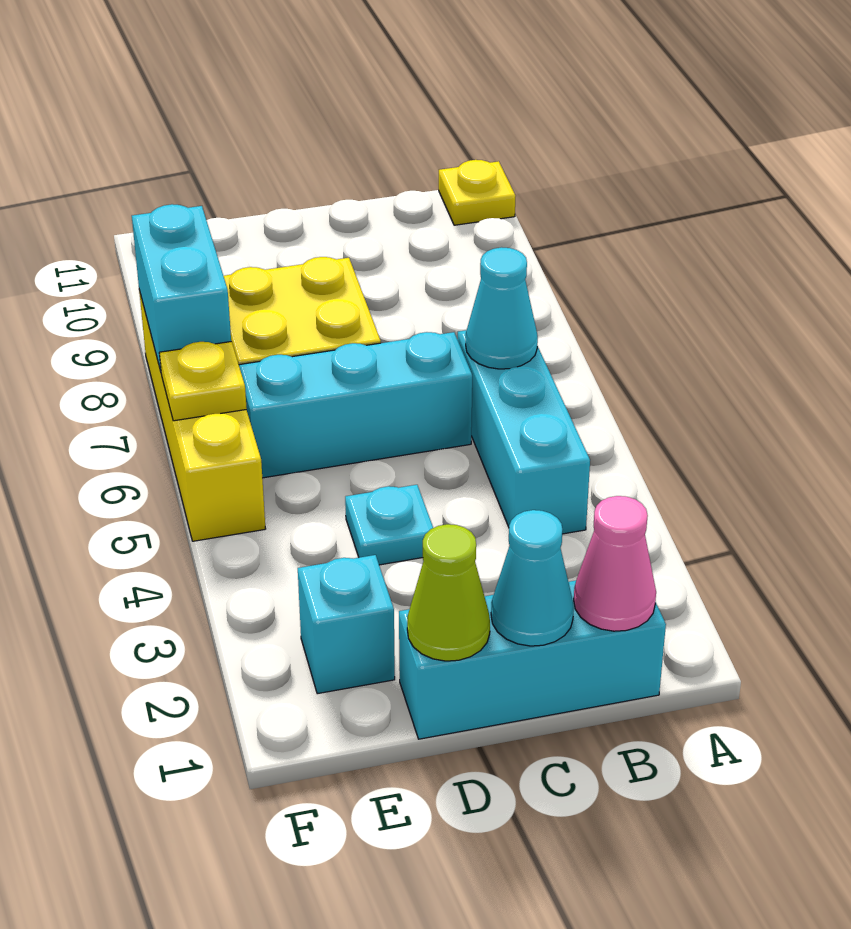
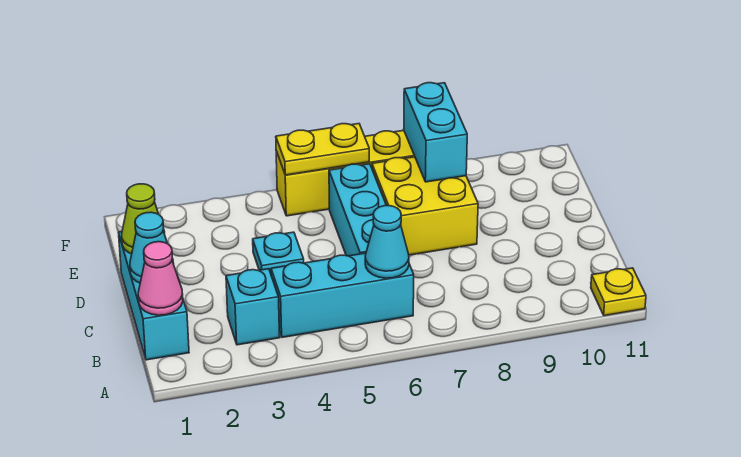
cyan brick E2 level 1 -> cyan brick B3 level 1
yellow plate F6 level 2 -> yellow plate F5:F6 level 2
cyan brick F7:F8 level 2 -> cyan brick E8:F8 level 2

